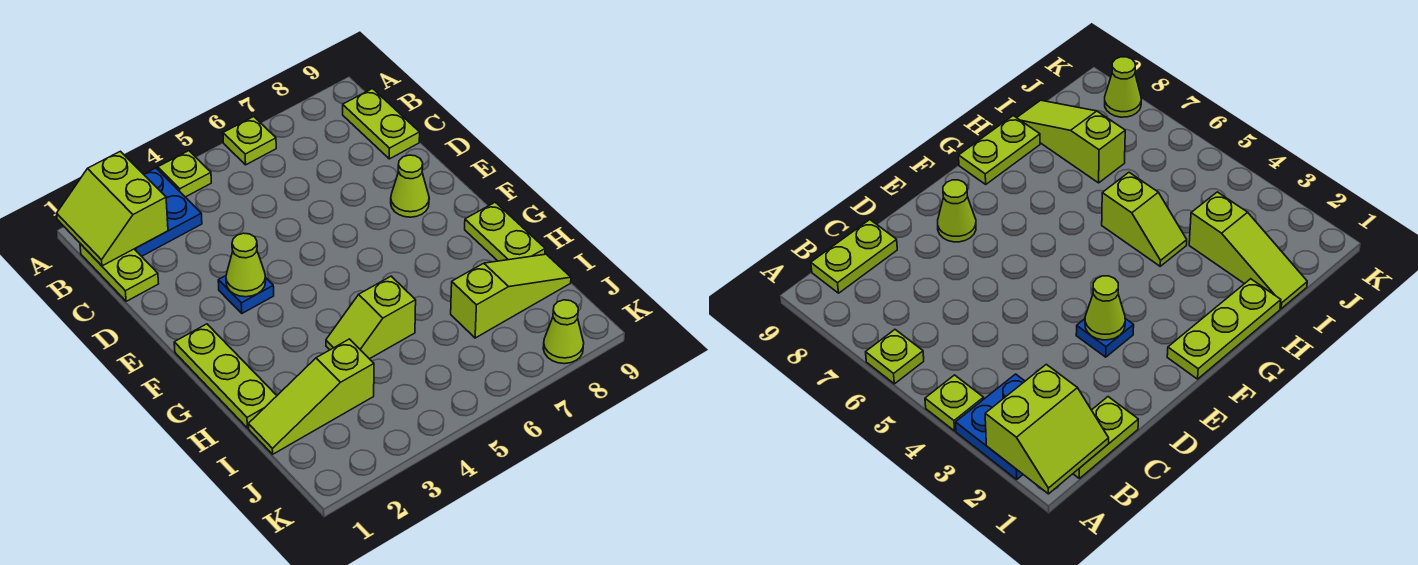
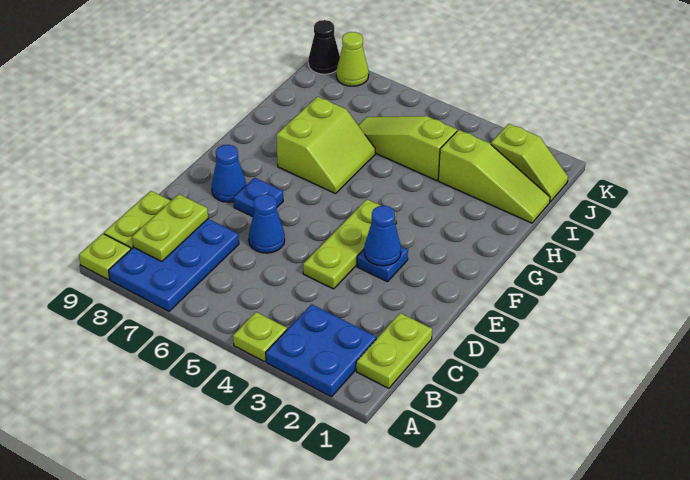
lime slope A1:B2 level 2 top 2 -> lime slope G6:H7 level 1 top 7
lime plate A6 level 1 -> lime plate A9 level 1
none -> blue plate A7:C8 level 1
none -> blue cone D6 level 1
lime cone E3 level 2 -> blue cone E3 level 2
none -> blue plate E7 level 1
lime cone E8 level 1 -> blue cone E8 level 1
lime plate F1:H1 level 1 -> lime plate D4:F4 level 1
lime plate G9:H9 level 1 -> lime plate B8:C8 level 2
lime slope H4:H5 level 1 top 5 -> lime slope J1:J2 level 1 top 2
lime slope I7:I9 level 1 top 7 -> lime slope I4:I6 level 1 top 4
none -> black cone K9 level 1

